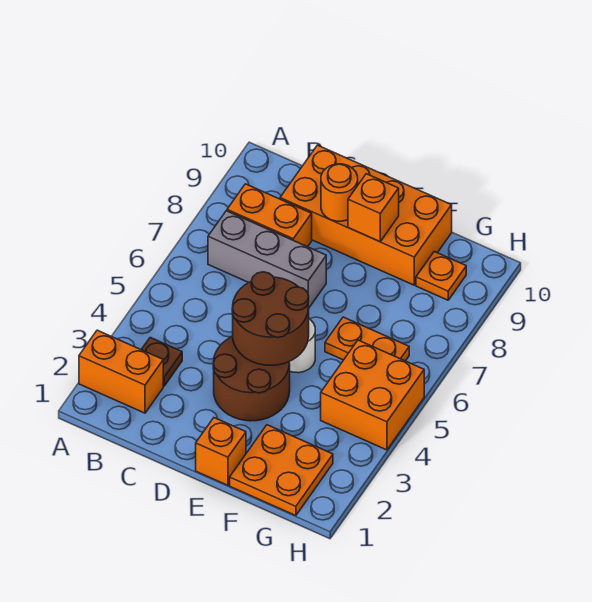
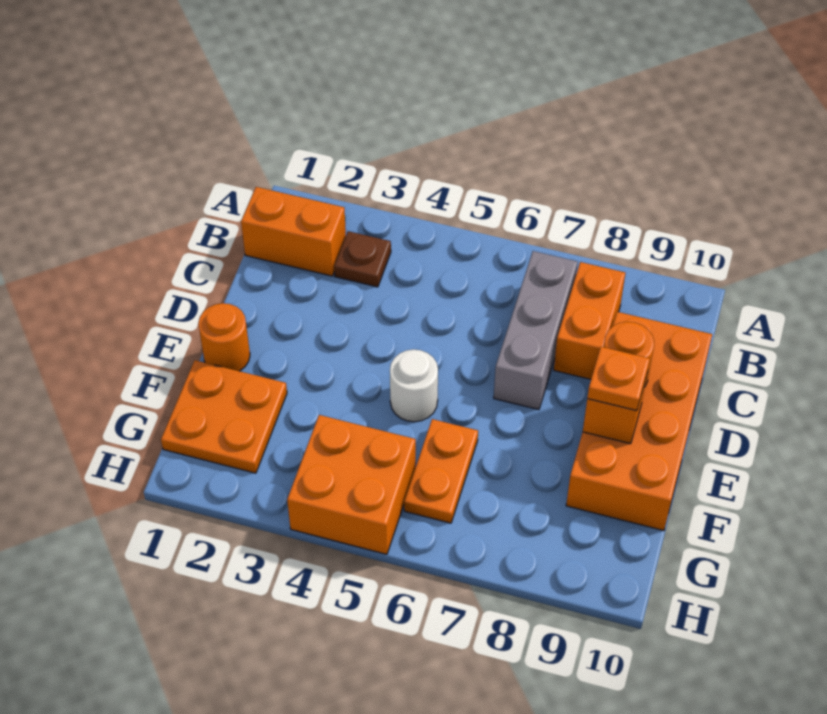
orange brick A2:B2 level 1 -> orange brick B1:B2 level 1
brown round brick D3:E4 level 1 -> none
brown round brick D4:E5 level 2 -> none
orange brick E1 level 1 -> orange round brick E1 level 1
orange plate G9 level 1 -> orange plate E9 level 3

